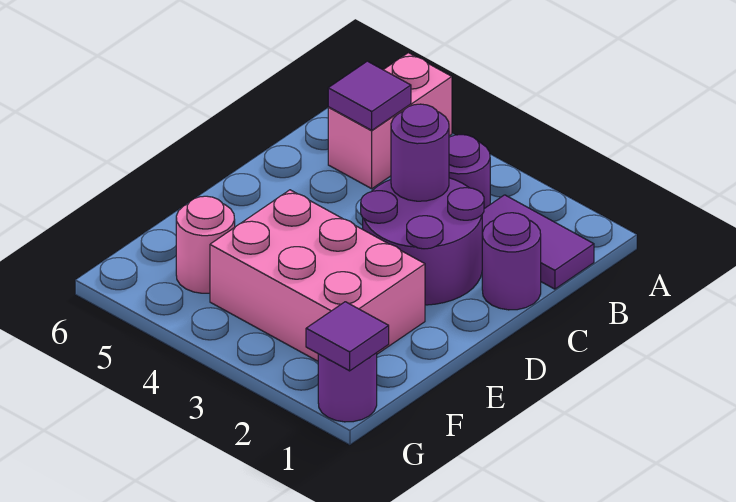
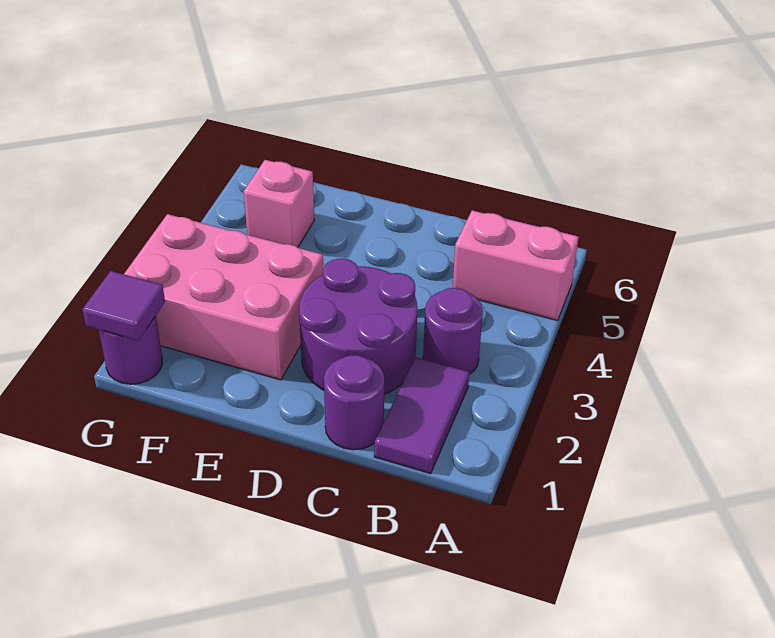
purple tile B5 level 2 -> none
purple round brick C3 level 2 -> none
pink brick E2:F4 level 1 -> pink brick E2:G3 level 1
pink round brick F5 level 1 -> pink brick F5 level 1

